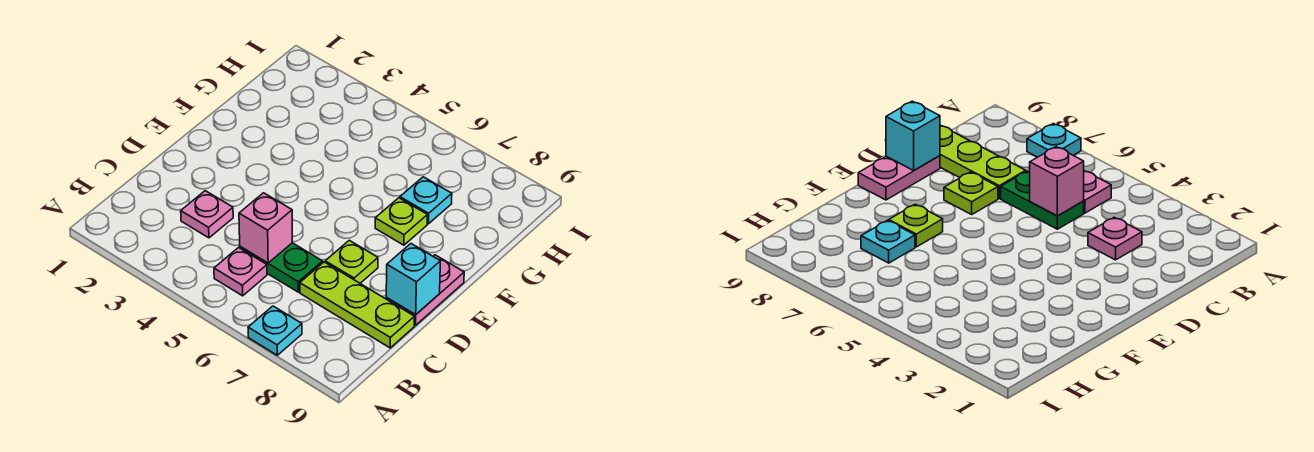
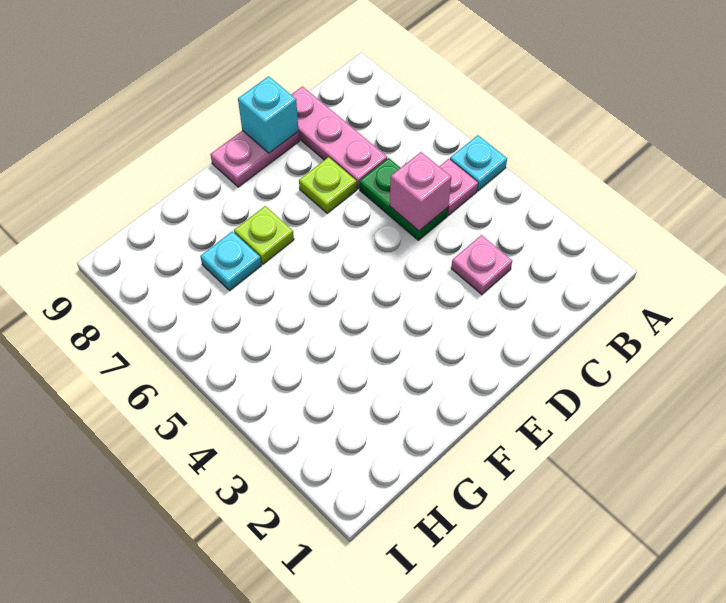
cyan plate A7 level 1 -> cyan plate A5 level 1
lime plate C7:C9 level 1 -> pink plate C7:C9 level 1

